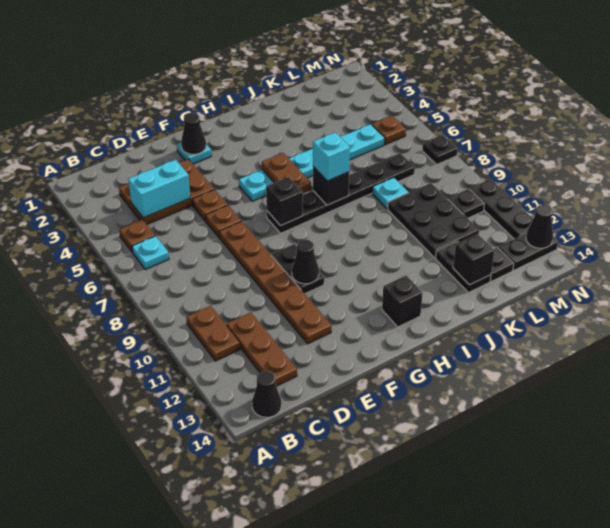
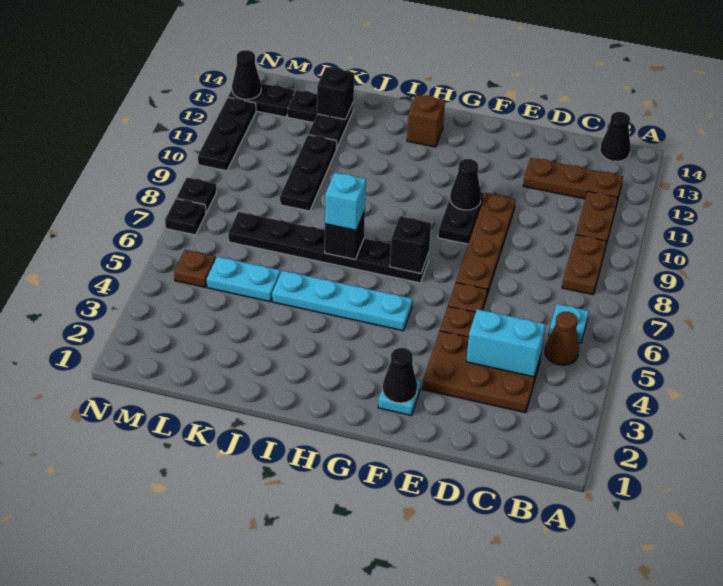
brown plate B5 level 1 -> brown cone B5 level 1
brown plate C11:C13 level 1 -> brown plate B12:D12 level 1
brown plate E7:E12 level 1 -> brown plate E7:E10 level 1
brown plate H5:H6 level 2 -> brown plate B8:B9 level 1
black brick H13 level 1 -> brown brick H13 level 1
cyan plate K8 level 1 -> none
black plate K9:L11 level 1 -> black plate K9:K11 level 1
black plate M10 level 1 -> black plate N8 level 1

